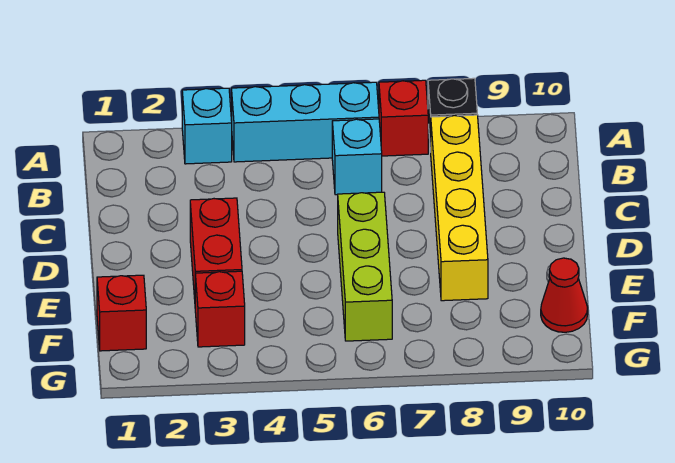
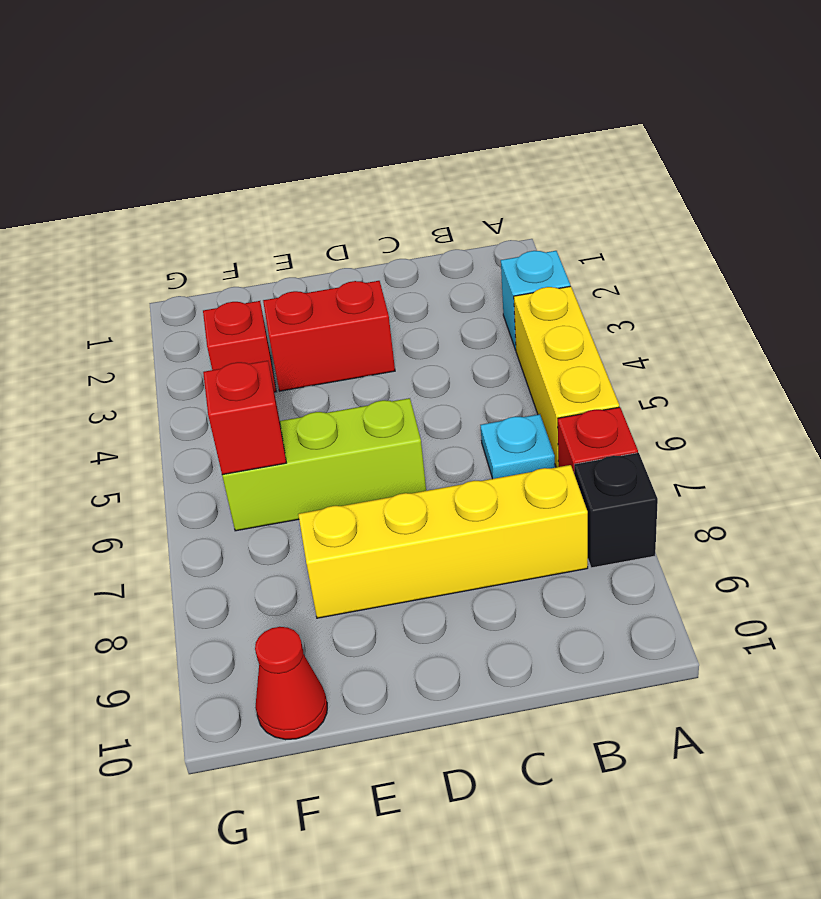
cyan brick A4:A6 level 1 -> yellow brick A4:A6 level 1
cyan brick B6 level 1 -> cyan plate B6 level 1
red brick F1 level 1 -> red brick F6 level 2

